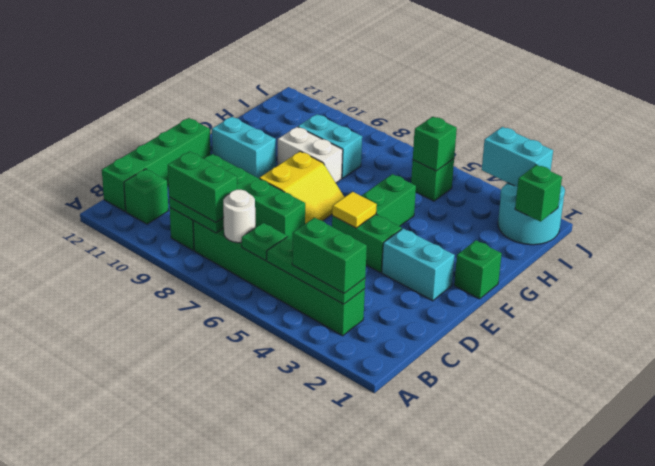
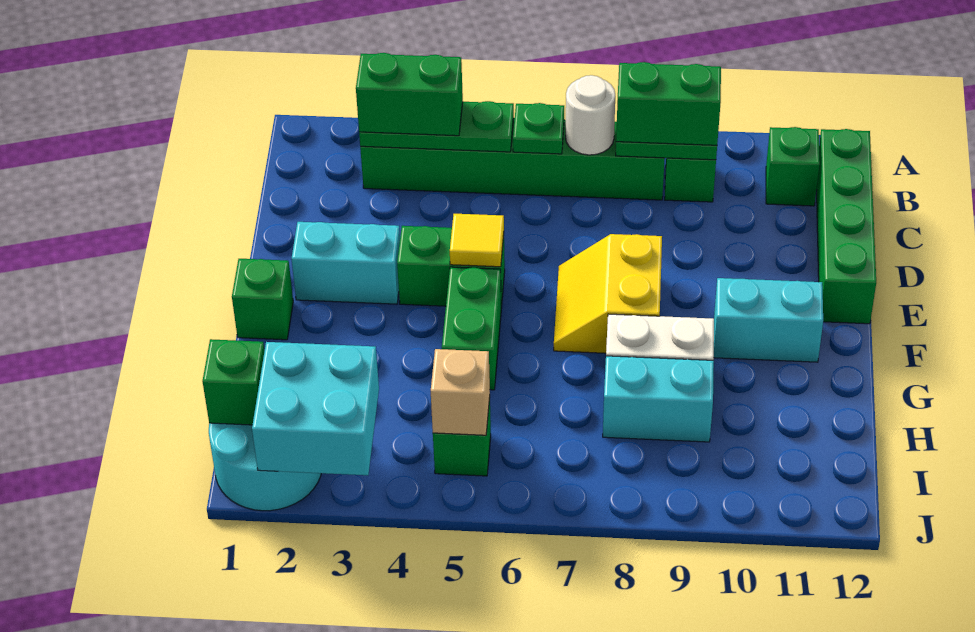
green brick D7:D10 level 1 -> none
green brick I5 level 2 -> tan brick I5 level 2
cyan brick J2:J3 level 2 -> cyan brick I2:J3 level 2

